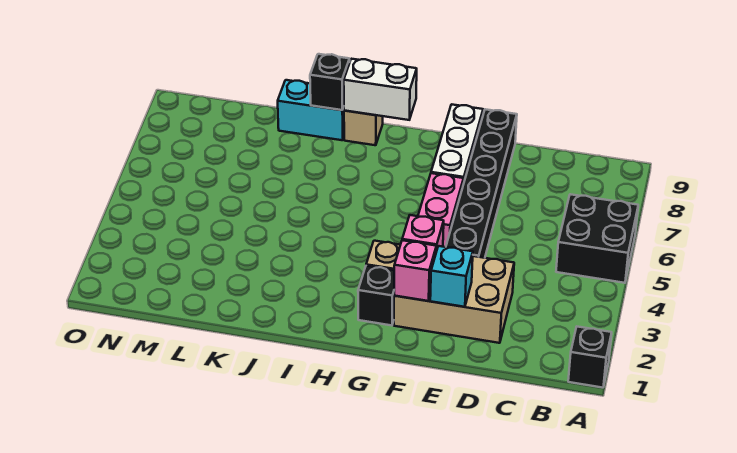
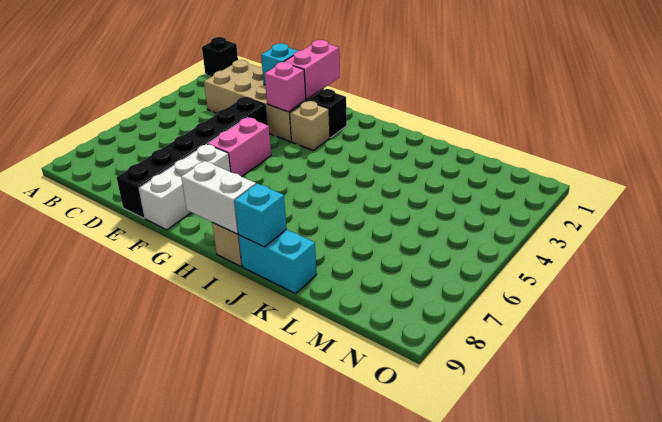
black brick A5:B6 level 1 -> none
tan brick D2:F3 level 1 -> tan brick C2:F3 level 1
pink brick F2 level 2 -> pink brick F1:F2 level 2
black brick J9 level 2 -> cyan brick J9 level 2

